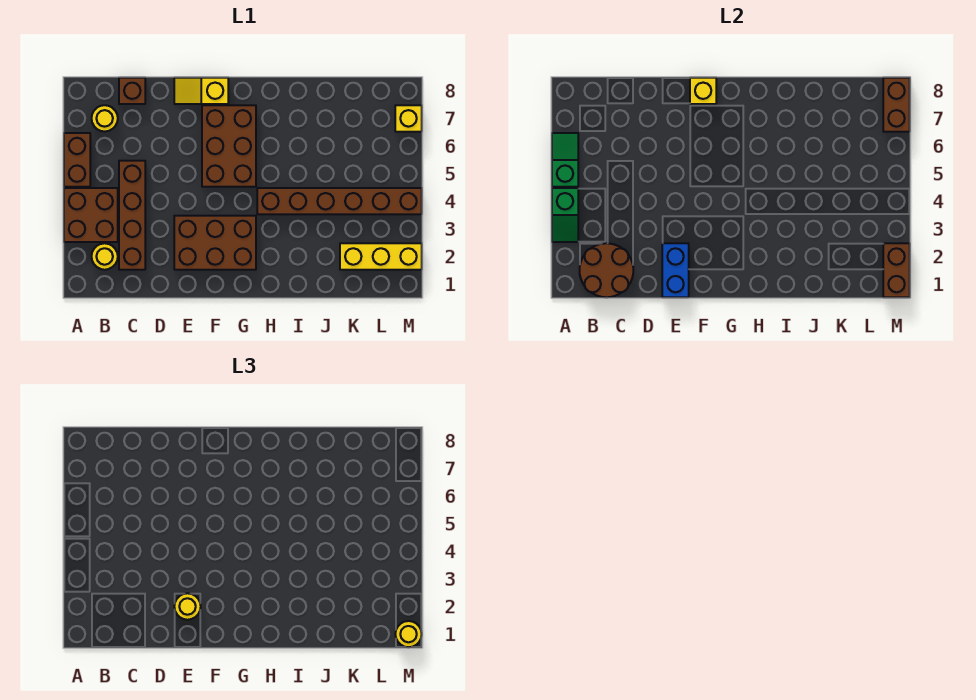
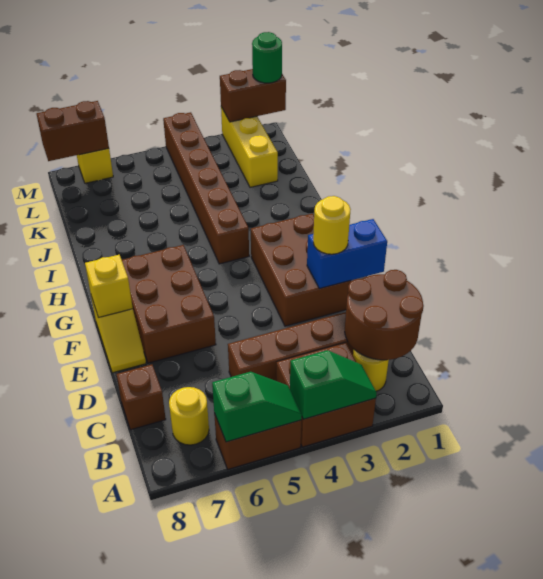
green slope A5:A6 level 2 top 5 -> green slope A5:A6 level 2 top 6
brown brick F5:G7 level 1 -> brown brick E6:G7 level 1
yellow round brick M1 level 3 -> green round brick M1 level 3

